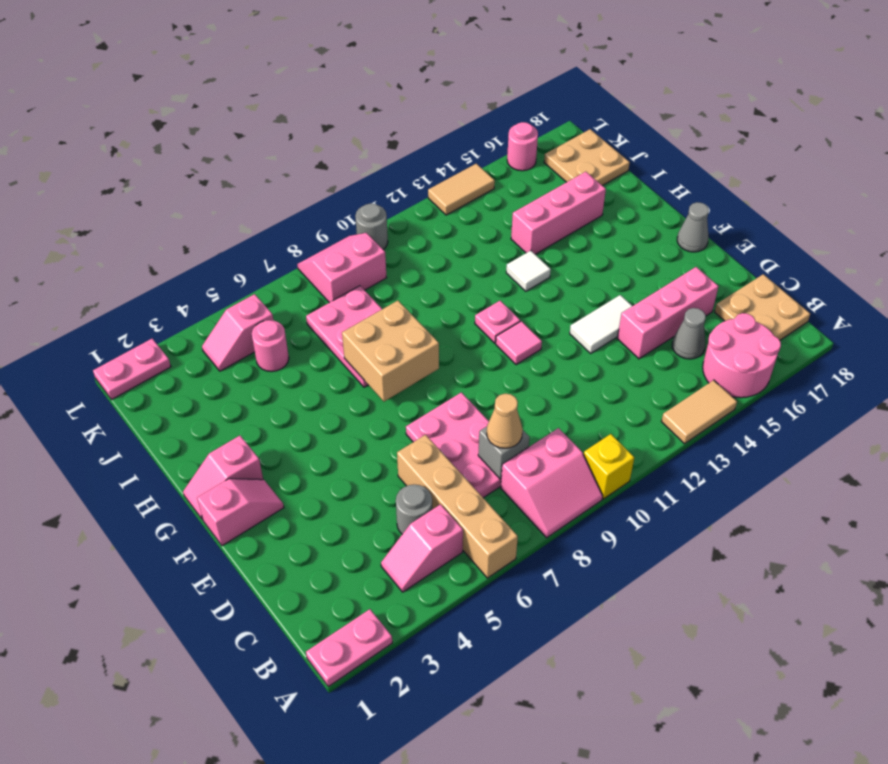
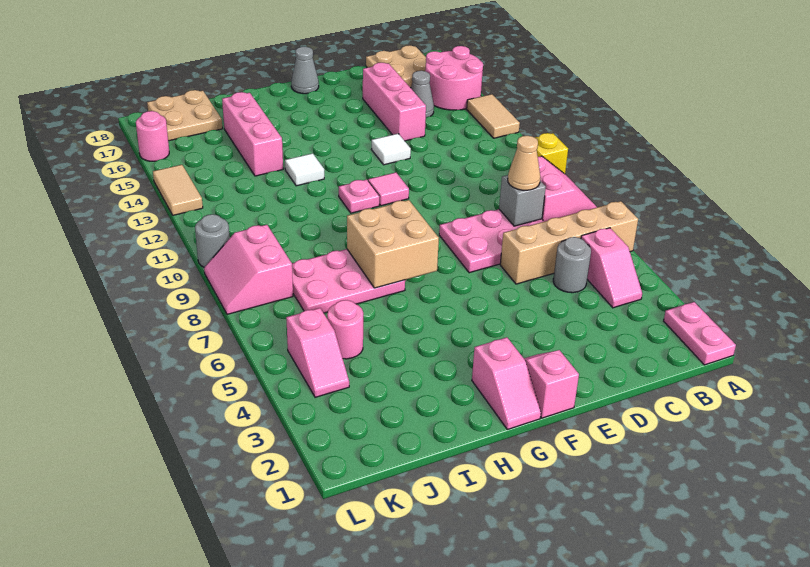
white tile E13:E14 level 1 -> white tile E13 level 1
pink plate L1:L2 level 1 -> none

